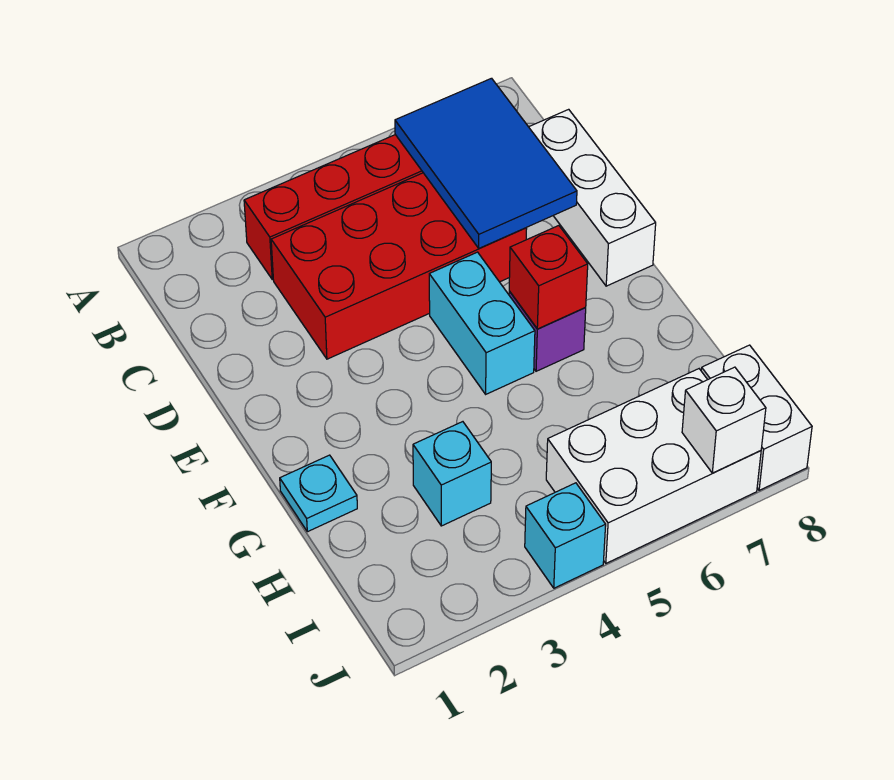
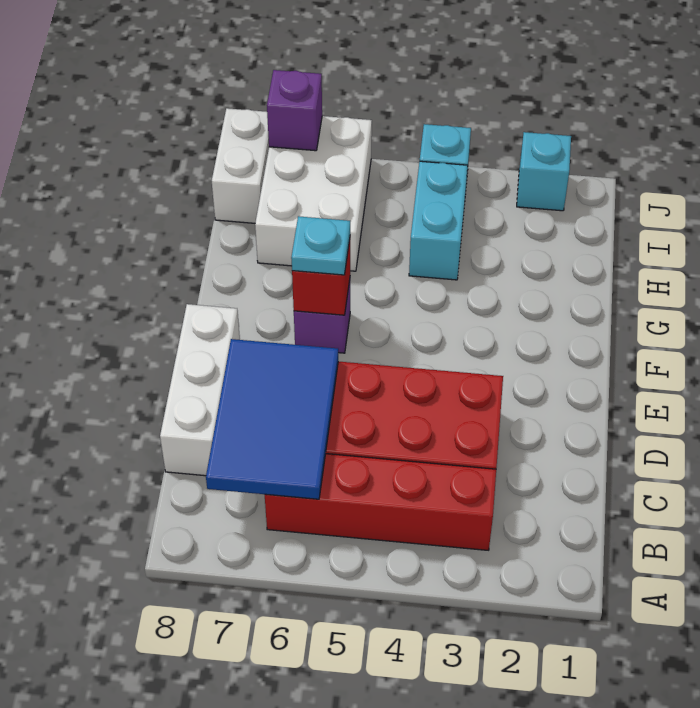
cyan brick E5:F5 level 1 -> cyan brick H4:I4 level 1
cyan plate G1 level 1 -> cyan plate F6 level 3
cyan brick H3 level 1 -> cyan brick J2 level 1
white brick I5:J7 level 1 -> white brick H6:J7 level 1
white brick J7 level 2 -> purple brick J7 level 2

